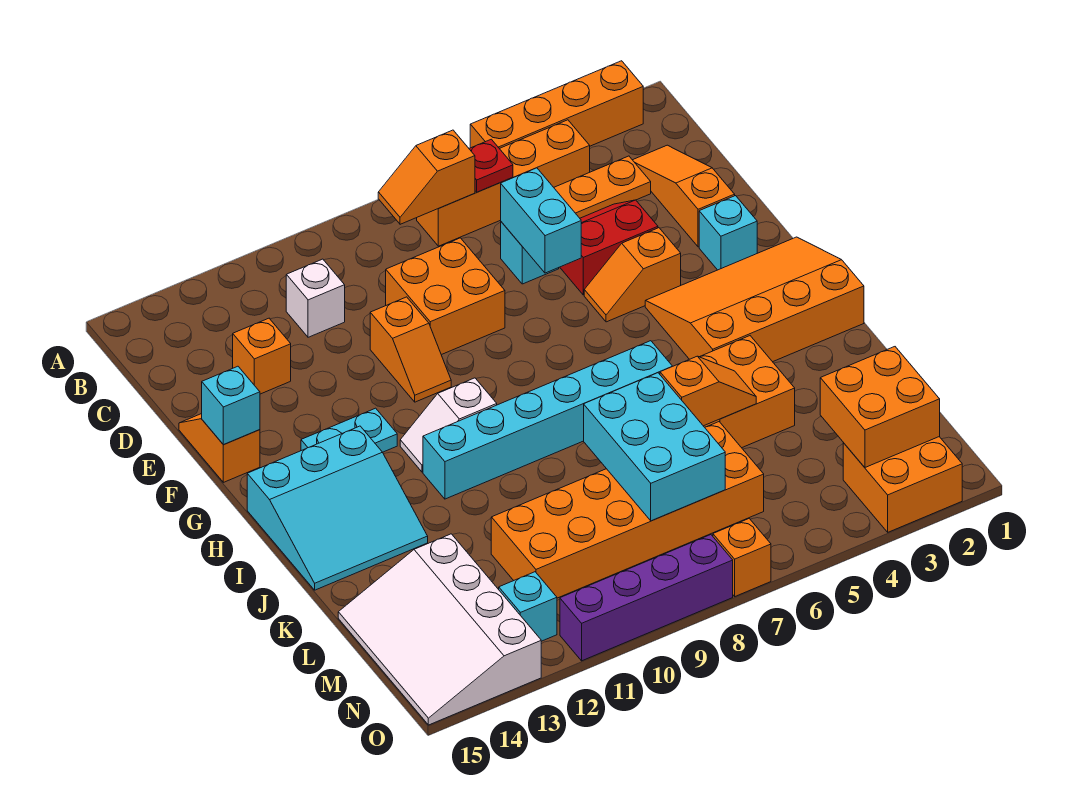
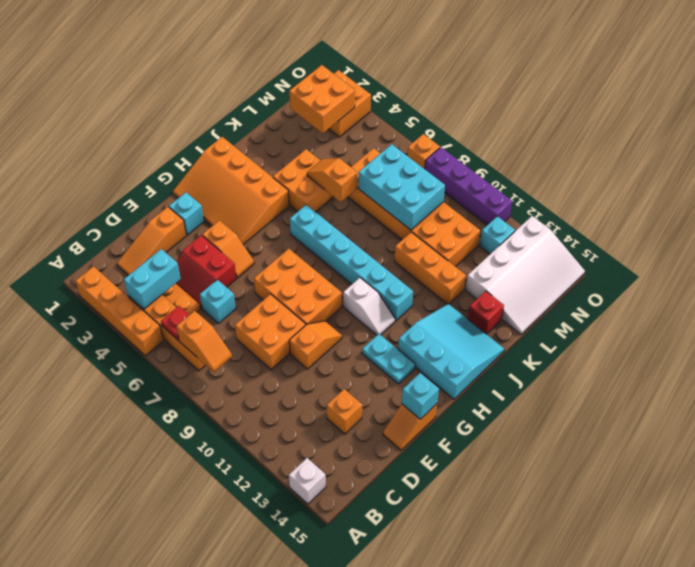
white brick C11 level 1 -> white brick A14 level 1
cyan brick D6:E6 level 2 -> cyan brick B4:C4 level 2
none -> orange brick F7:G9 level 1
cyan brick K7:M8 level 2 -> cyan brick L7:M9 level 2
none -> orange brick K10:K12 level 1
none -> red brick K14 level 1

